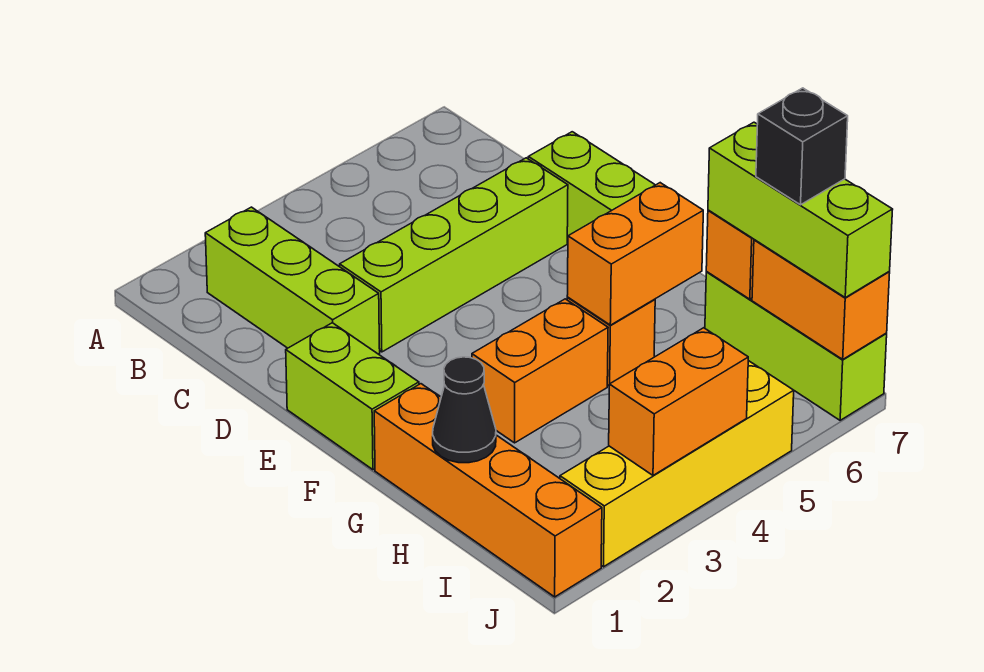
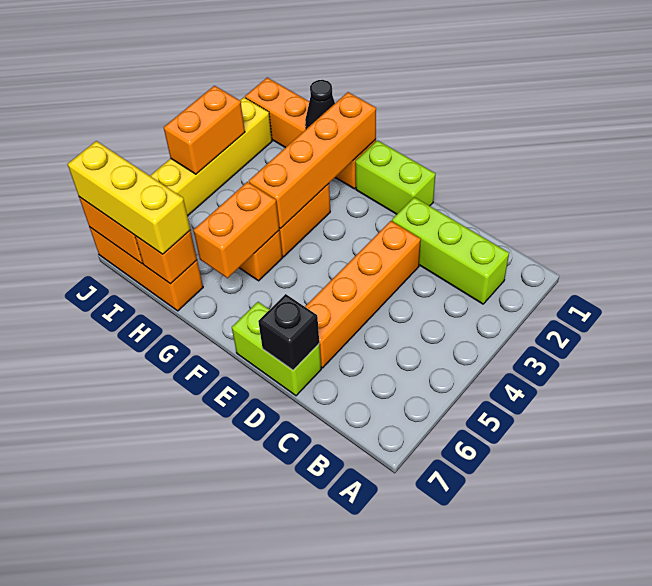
lime brick D3:D6 level 1 -> orange brick D3:D6 level 1
none -> orange brick G1:G4 level 2
lime brick H7:J7 level 1 -> orange brick H7:J7 level 1
lime brick H7:J7 level 3 -> yellow brick H7:J7 level 3
black brick I7 level 4 -> black brick D7 level 2

